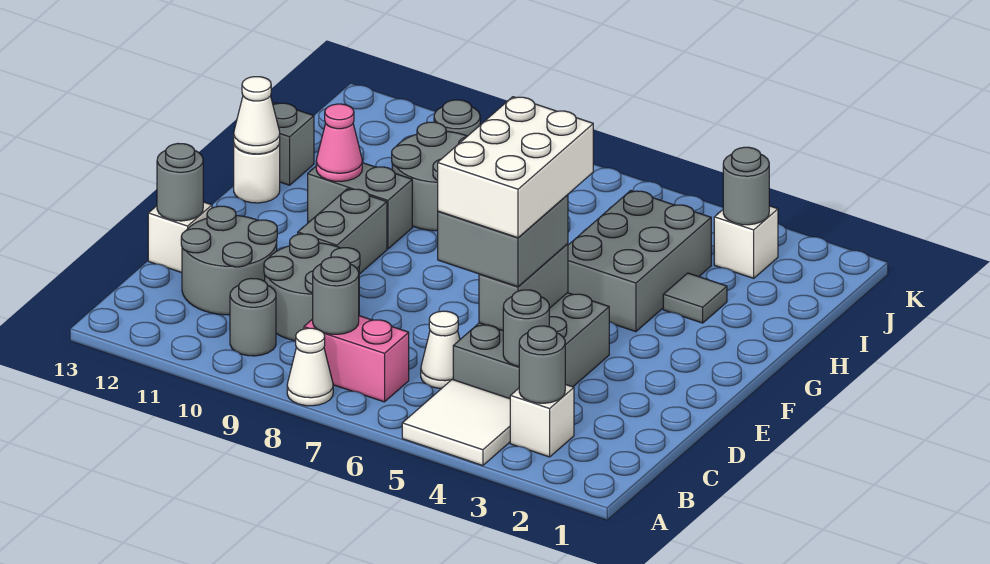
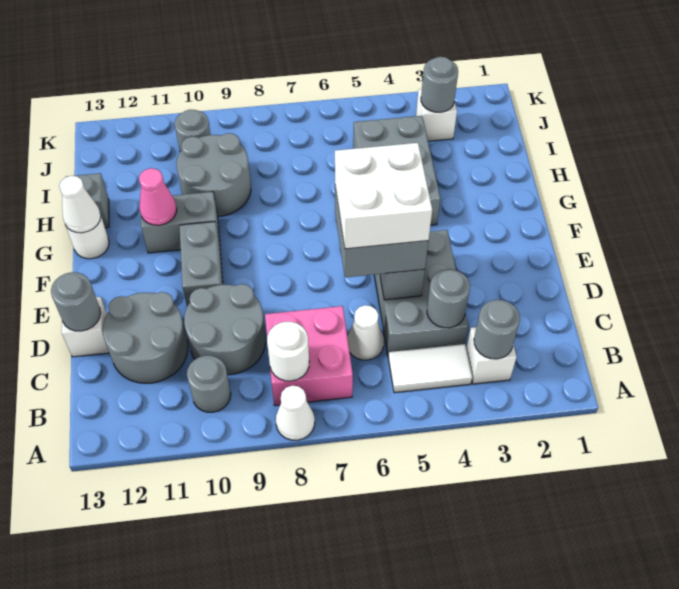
white tile A4:B5 level 1 -> white tile B4:B5 level 1
pink brick B7:B8 level 1 -> pink brick B7:C8 level 1
grey round brick B8 level 2 -> white round brick B8 level 2
white brick D5:F6 level 4 -> white brick D5:E6 level 4
grey tile H3 level 1 -> none

